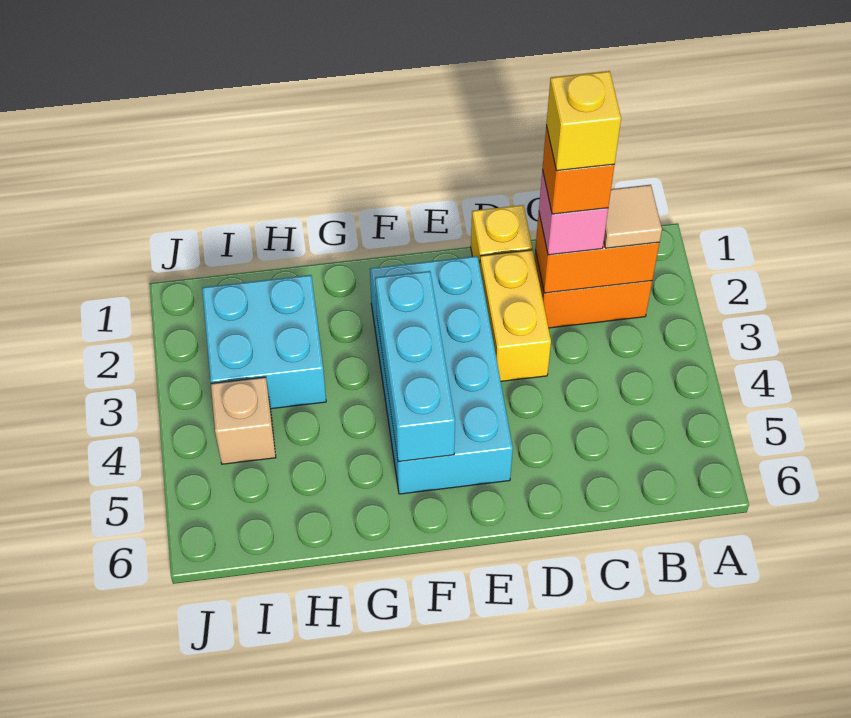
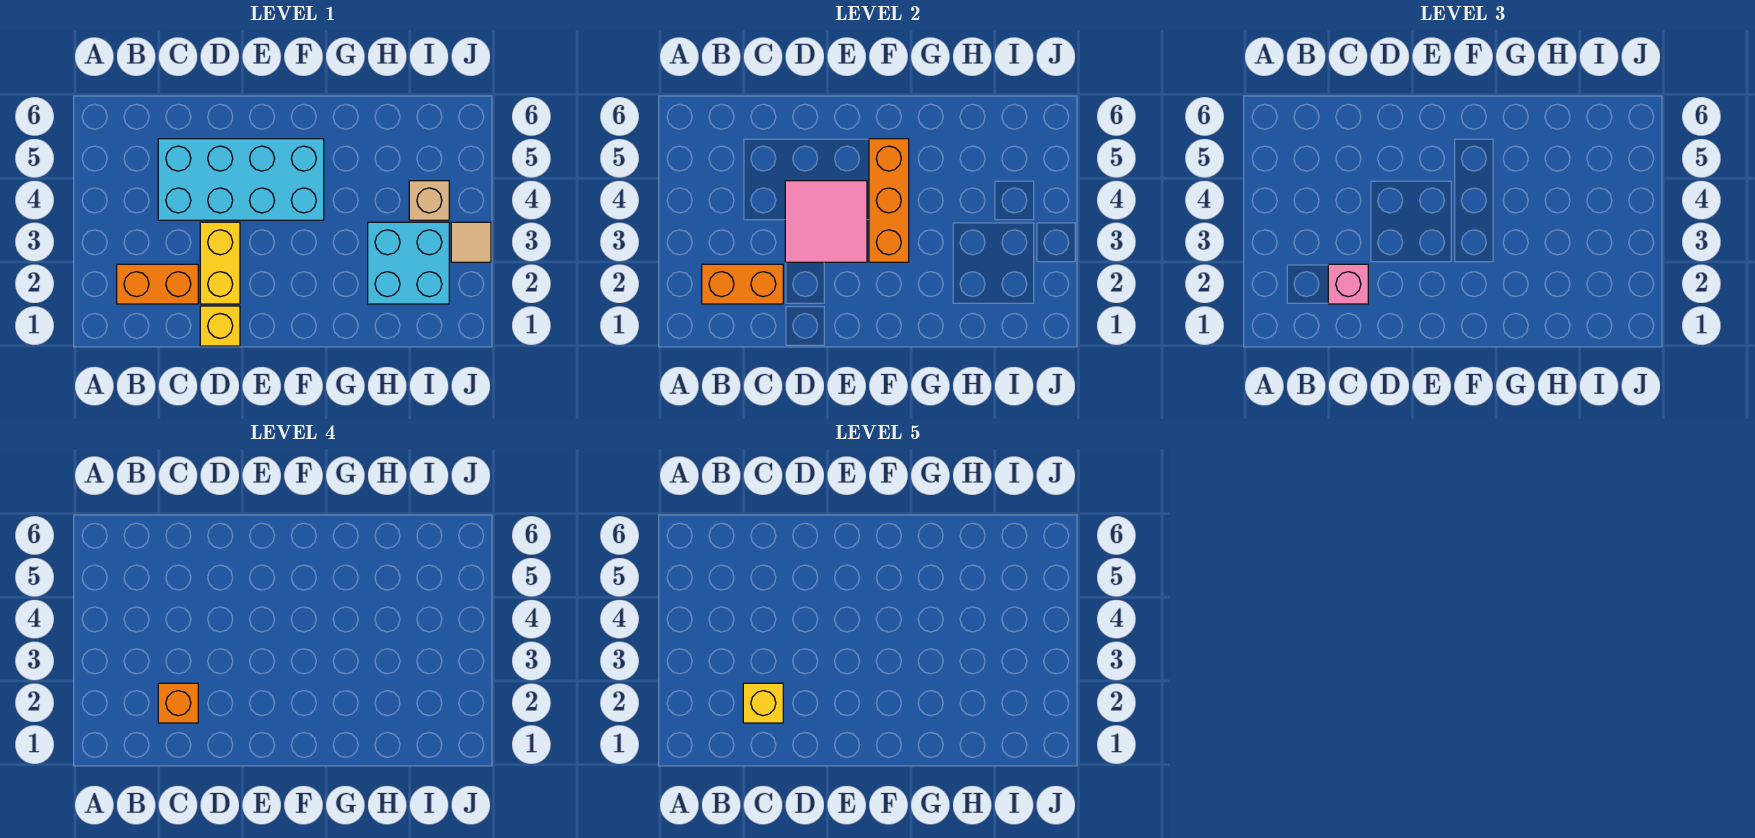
tan tile B2 level 3 -> tan tile J3 level 1
none -> pink tile D3:E4 level 2
cyan brick E2:F5 level 1 -> cyan brick C4:F5 level 1
cyan brick F3:F5 level 2 -> orange brick F3:F5 level 2

